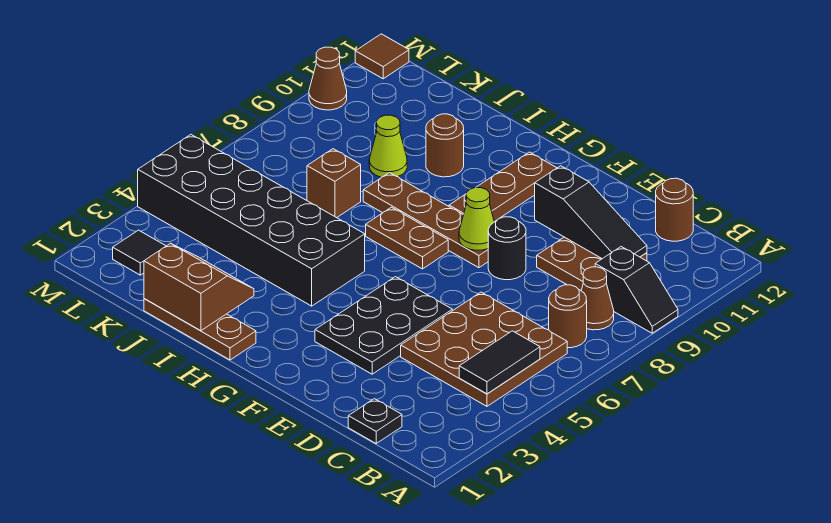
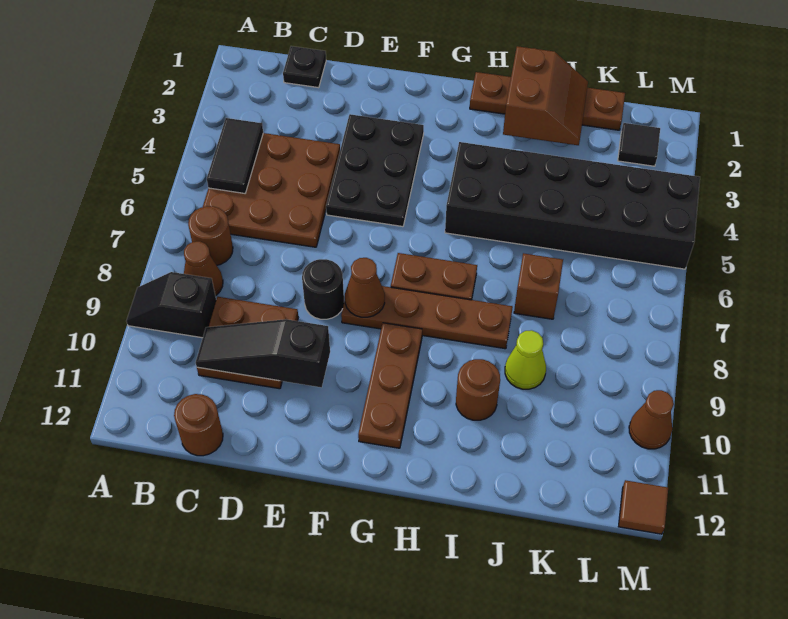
lime cone F8 level 2 -> brown cone F8 level 2
brown plate H1:J1 level 1 -> brown plate H1:K1 level 1
brown slope I1:J2 level 2 top 1 -> brown slope I1:J2 level 2 top I

